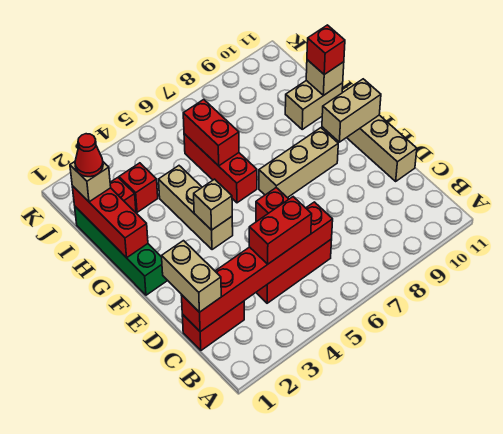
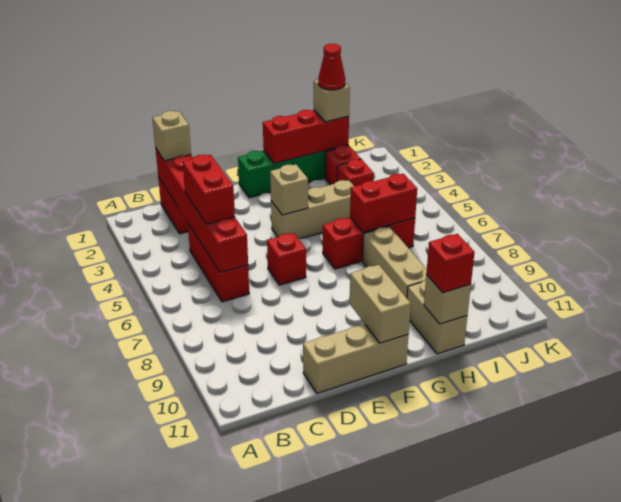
tan brick C1:D1 level 3 -> tan brick C1 level 3
tan brick F7:F9 level 1 -> tan brick H7:H9 level 1

